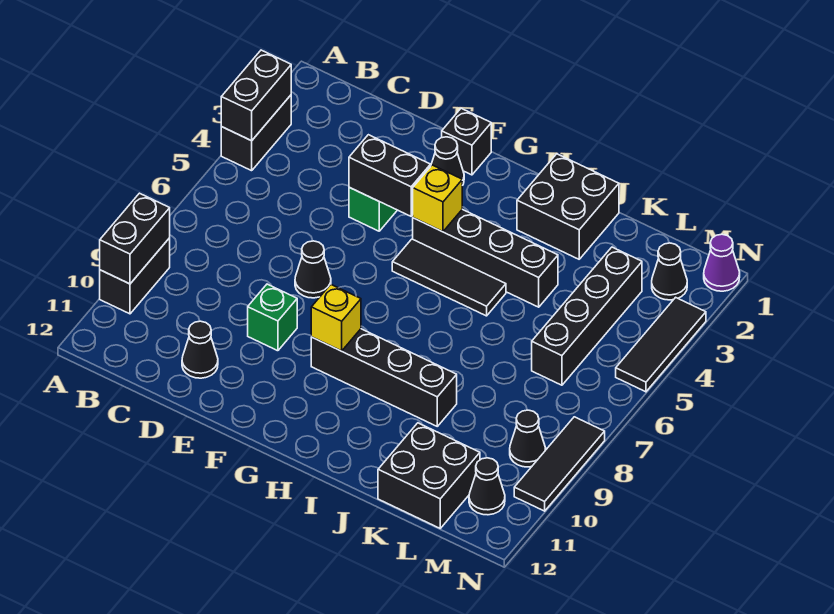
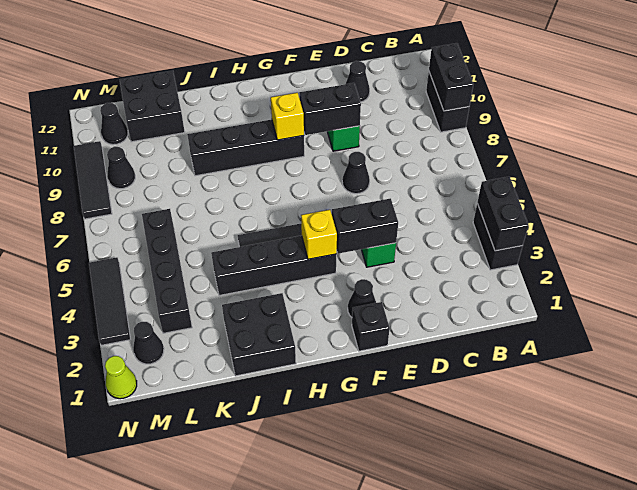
none -> black brick E9:F9 level 2
purple cone N1 level 1 -> lime cone N1 level 1

